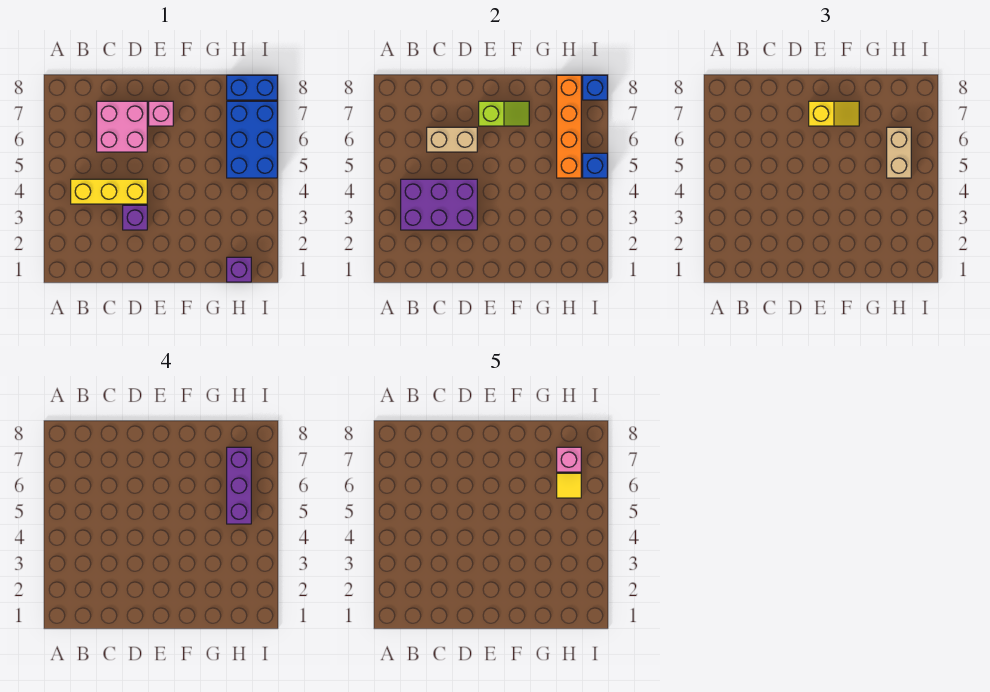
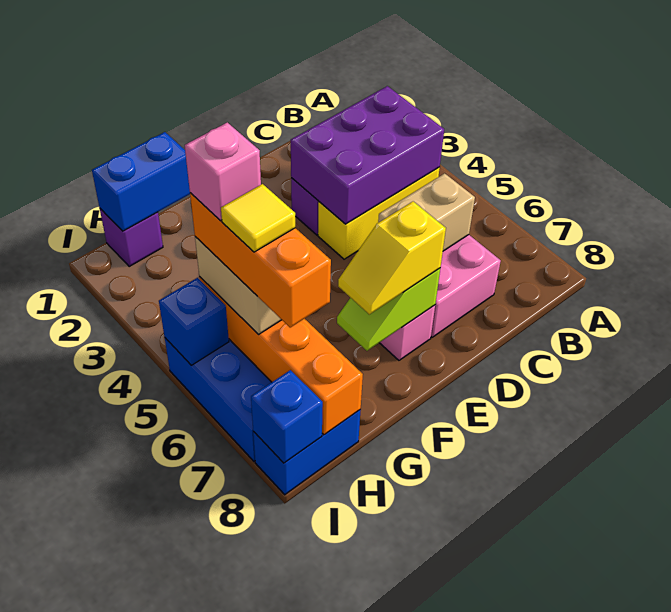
none -> blue brick G1:H1 level 2
purple brick H5:H7 level 4 -> orange brick H5:H7 level 4
pink brick H7 level 5 -> pink brick H5 level 5

